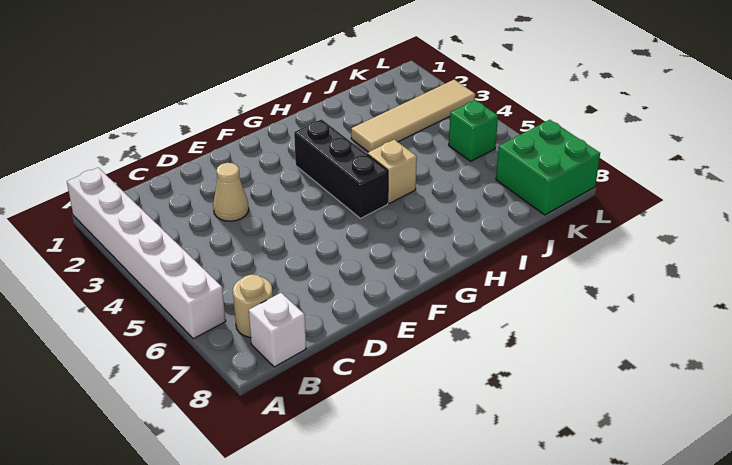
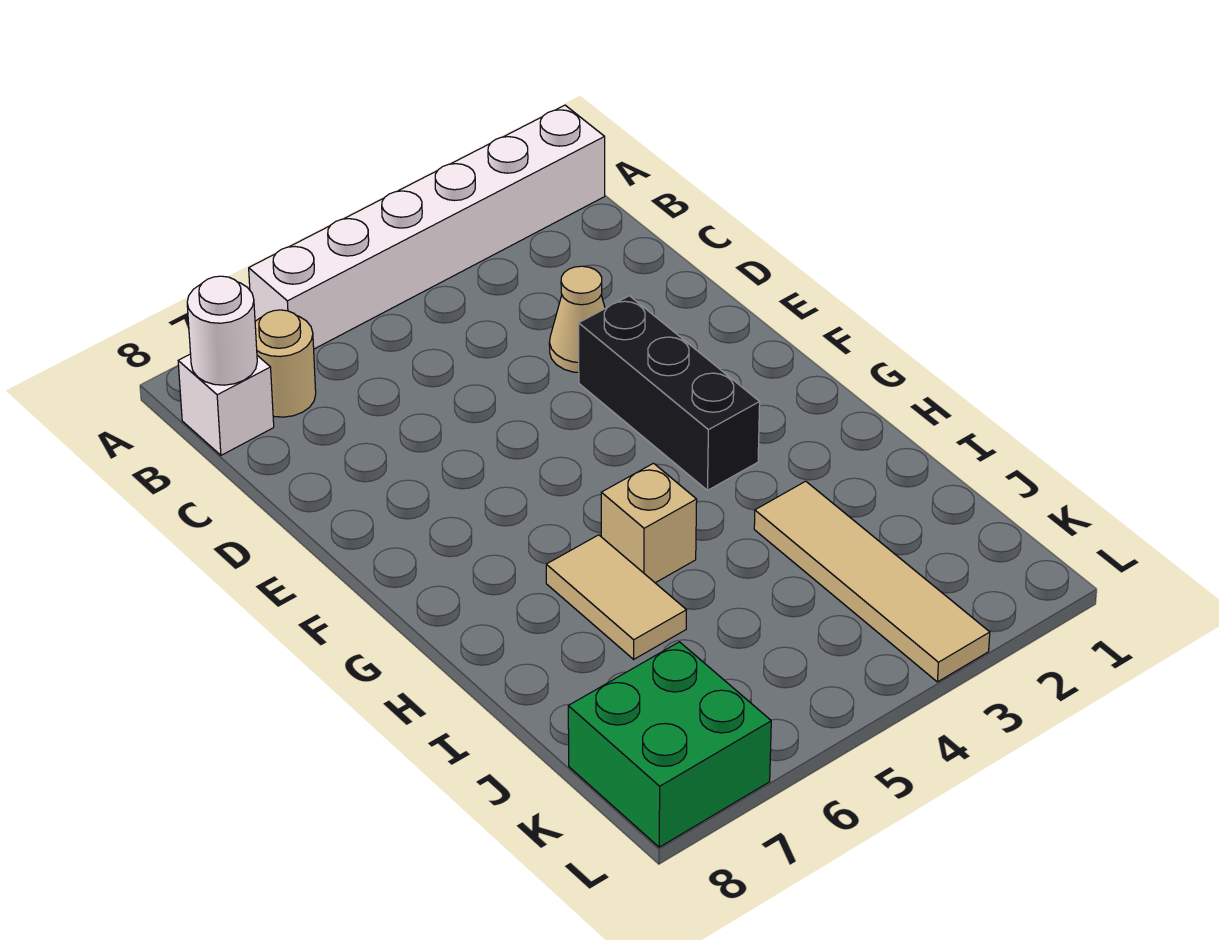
none -> white round brick B8 level 2
black brick G3:G5 level 1 -> black brick E3:G3 level 1
none -> tan tile H6:I6 level 1
green brick K5 level 1 -> none

